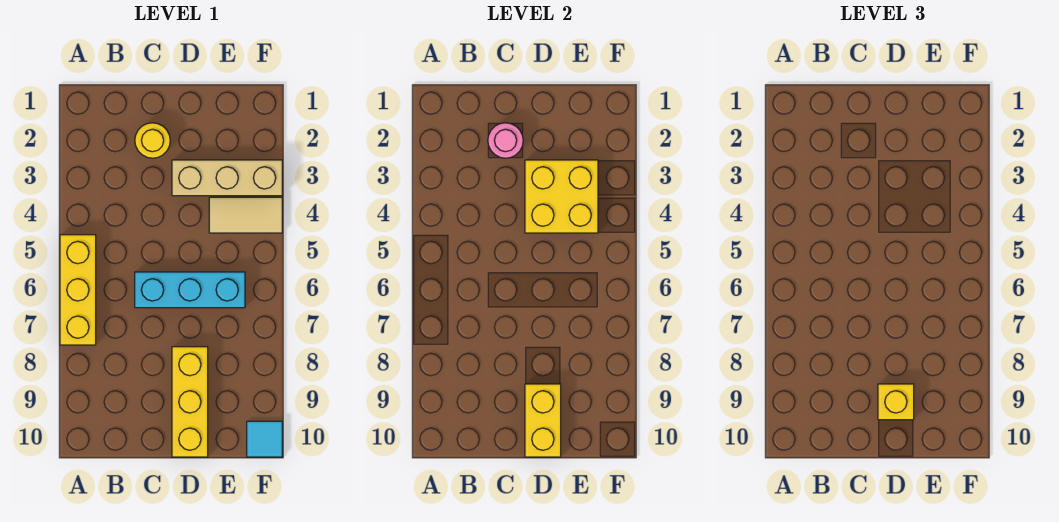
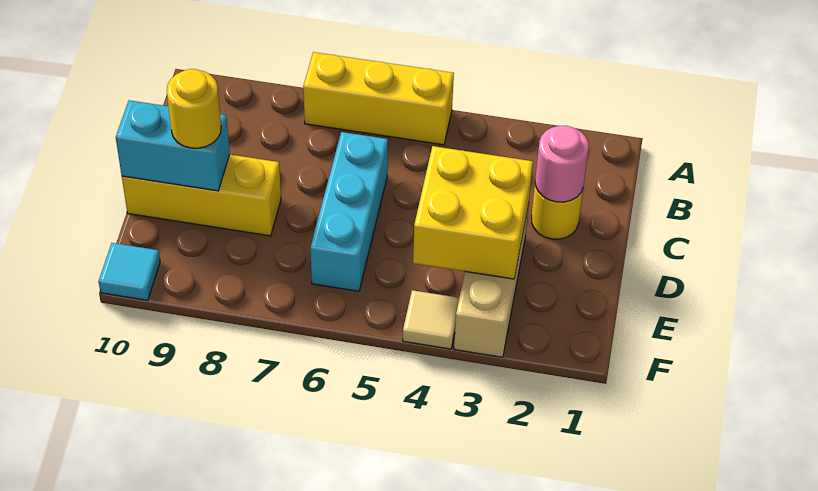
yellow brick D9:D10 level 2 -> cyan brick D9:D10 level 2
yellow brick D9 level 3 -> yellow round brick D9 level 3
tan tile E4:F4 level 1 -> tan tile F4 level 1

